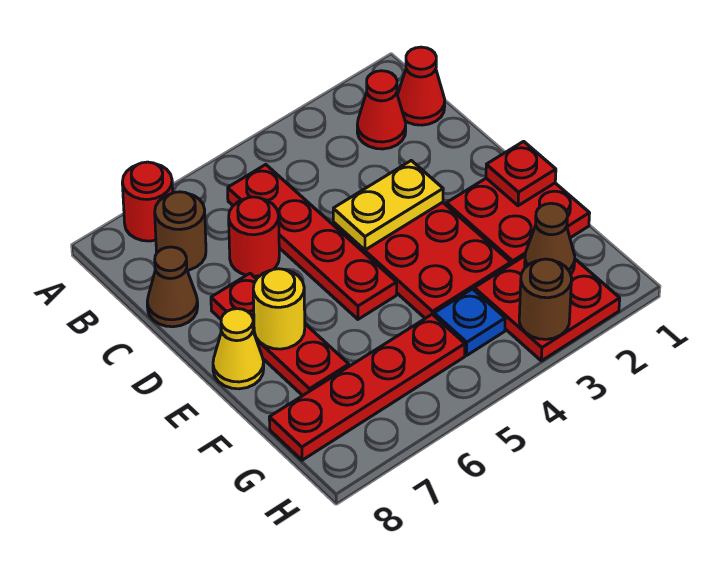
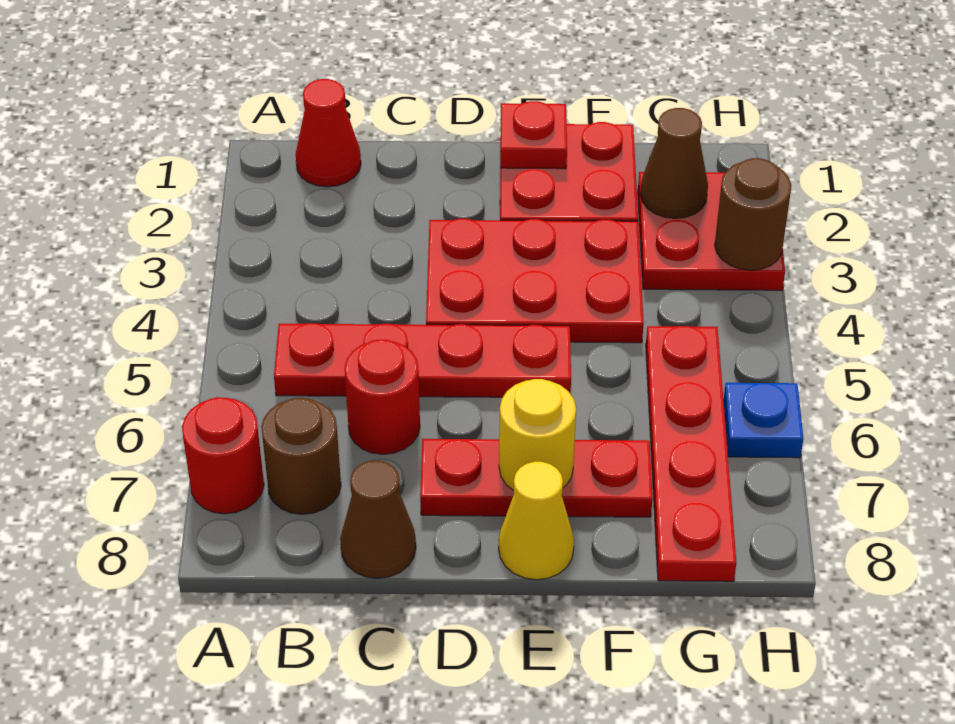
red cone B2 level 1 -> none
yellow plate D3:D4 level 2 -> none
blue plate G4 level 1 -> blue plate H6 level 1

